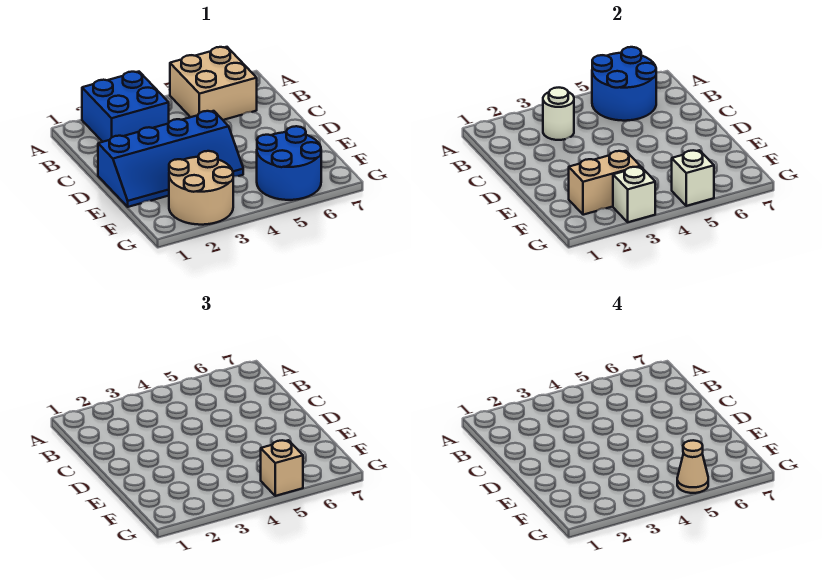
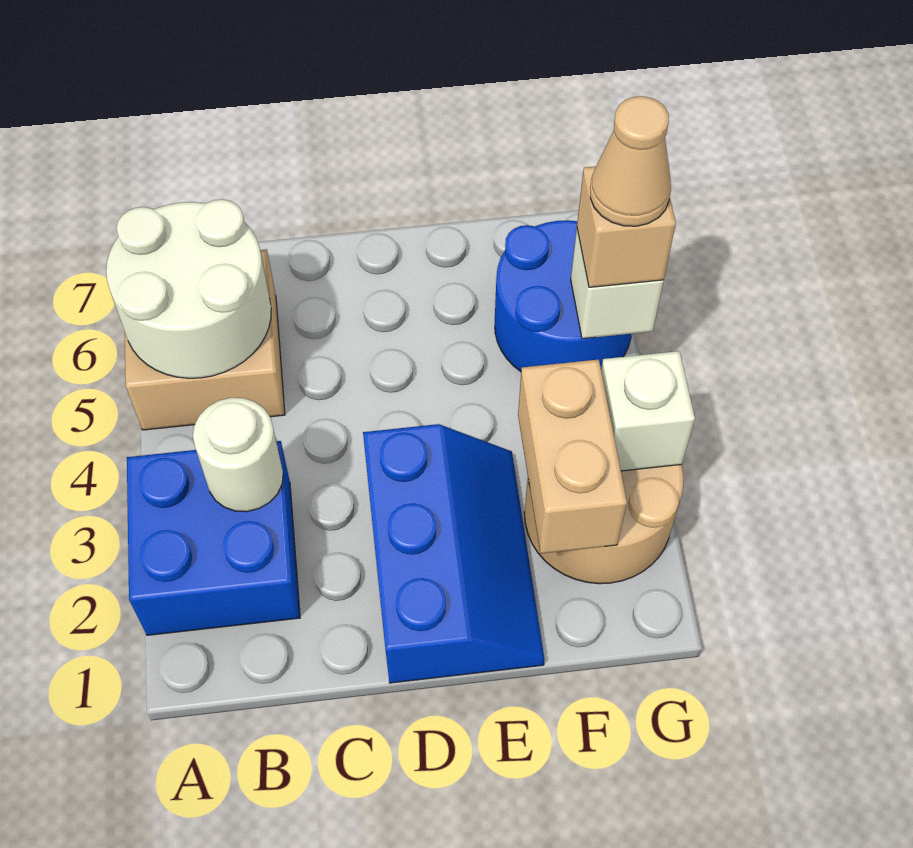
blue round brick A5:B6 level 2 -> white round brick A5:B6 level 2
blue slope D1:E4 level 1 top D -> blue slope D1:E3 level 1 top D

